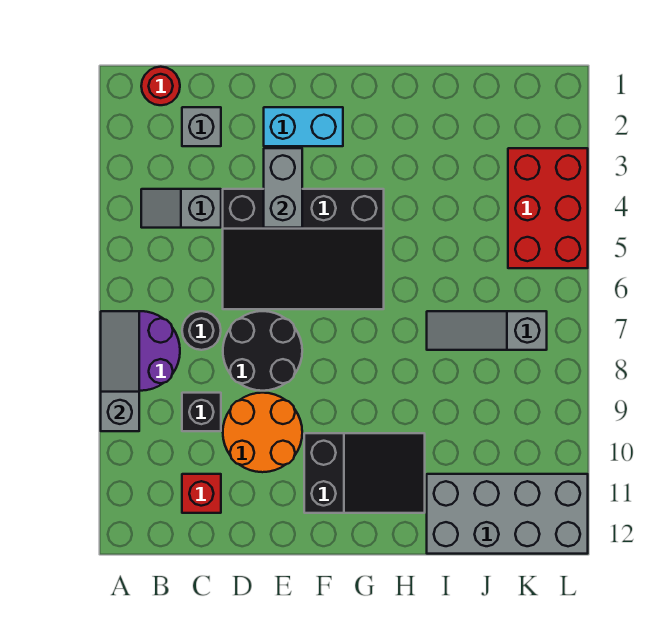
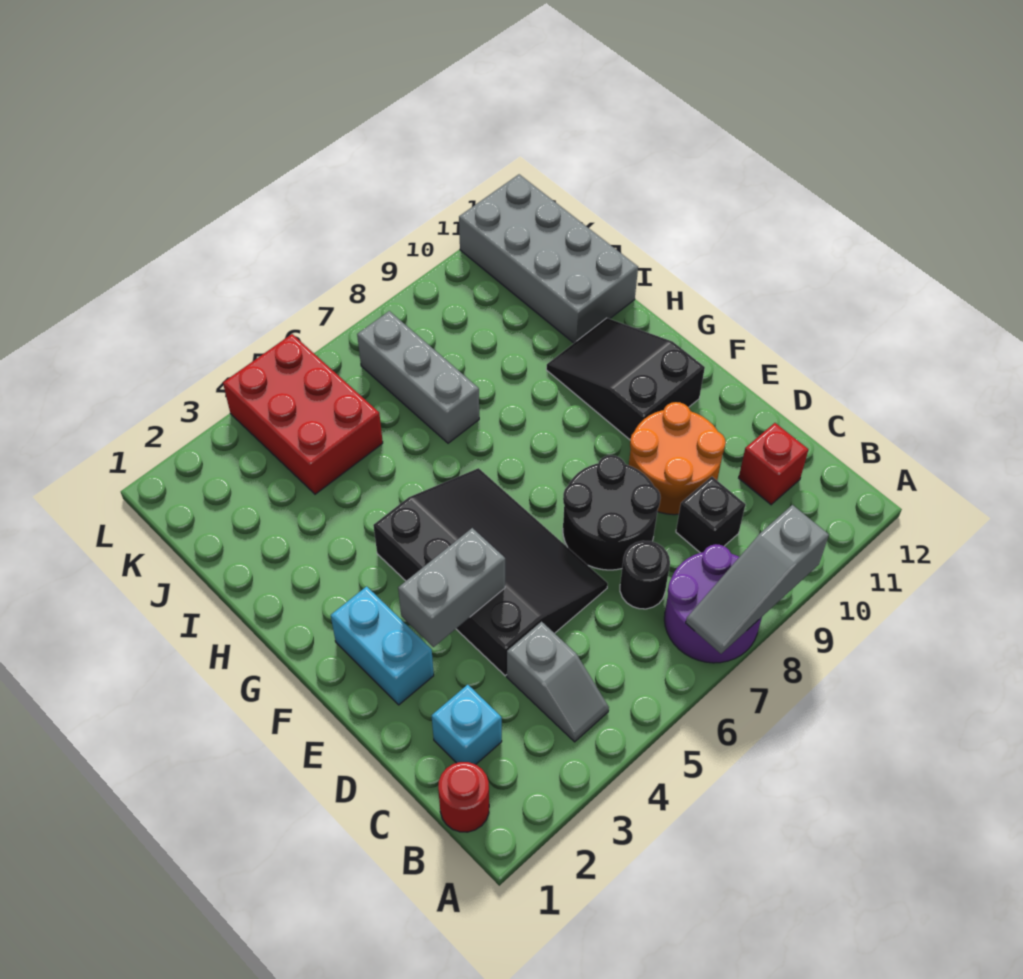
grey brick C2 level 1 -> cyan brick C2 level 1
grey slope I7:K7 level 1 top K -> grey brick I7:K7 level 1
red brick K3:L5 level 1 -> red brick J4:L5 level 1

